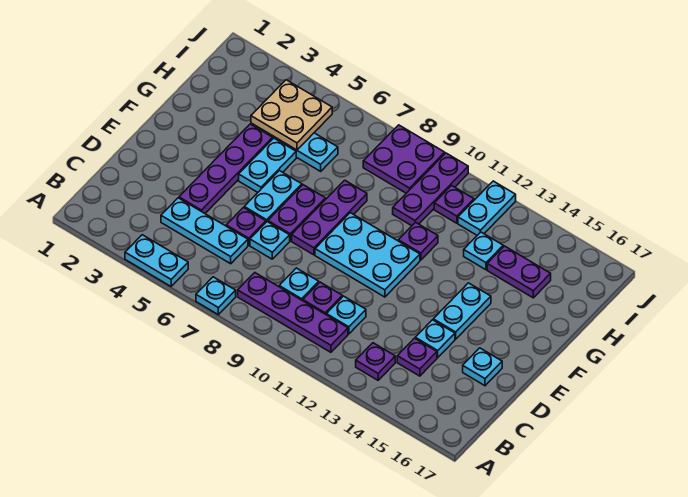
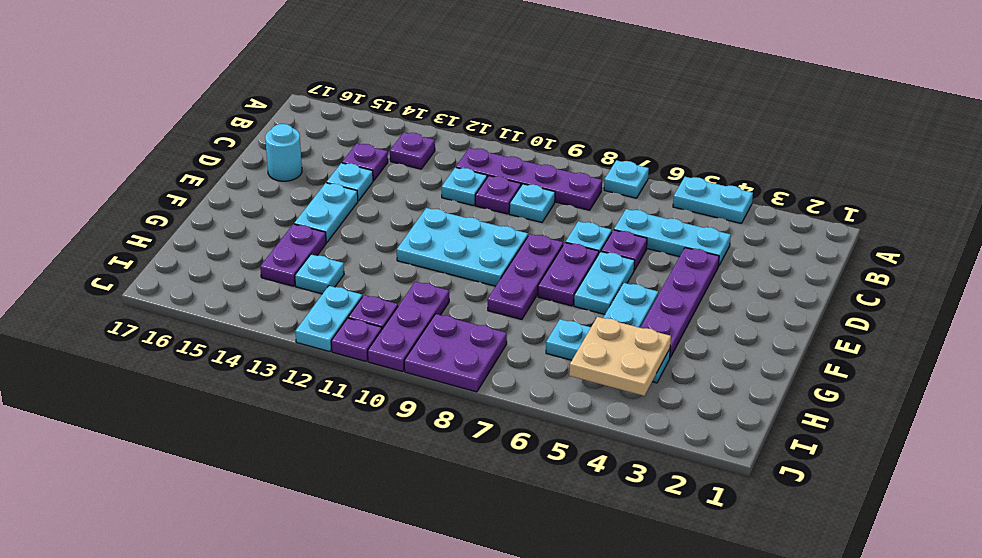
cyan plate D16 level 1 -> cyan round brick D16 level 1
purple plate G11 level 1 -> purple plate J11 level 1
purple plate H14:H15 level 1 -> purple plate G14:H14 level 1

